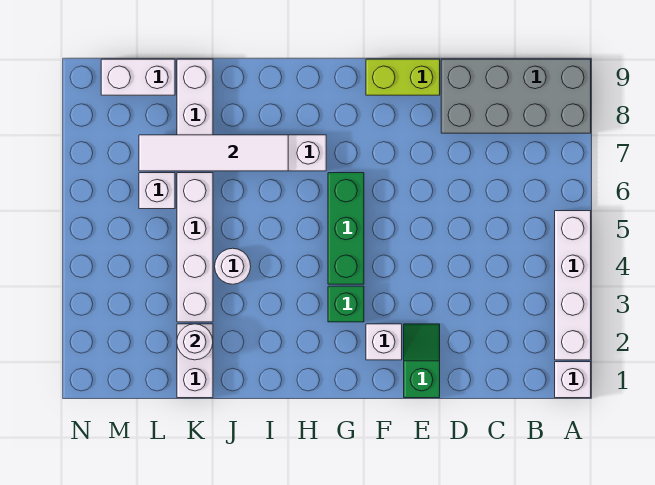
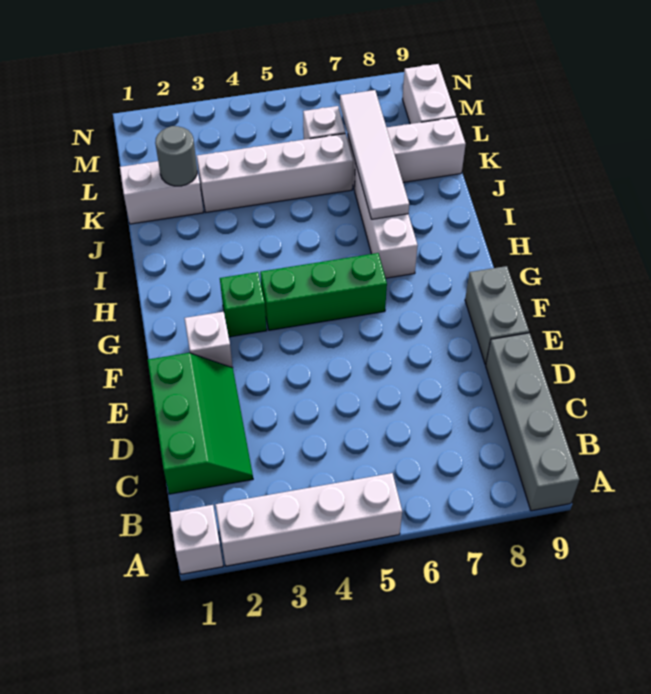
grey brick A8:D9 level 1 -> grey brick A9:D9 level 1
green slope E1:E2 level 1 top 1 -> green slope C1:E2 level 1 top 1
lime brick E9:F9 level 1 -> grey brick E9:F9 level 1
white round brick J4 level 1 -> none
white round brick K2 level 2 -> grey round brick K2 level 2

